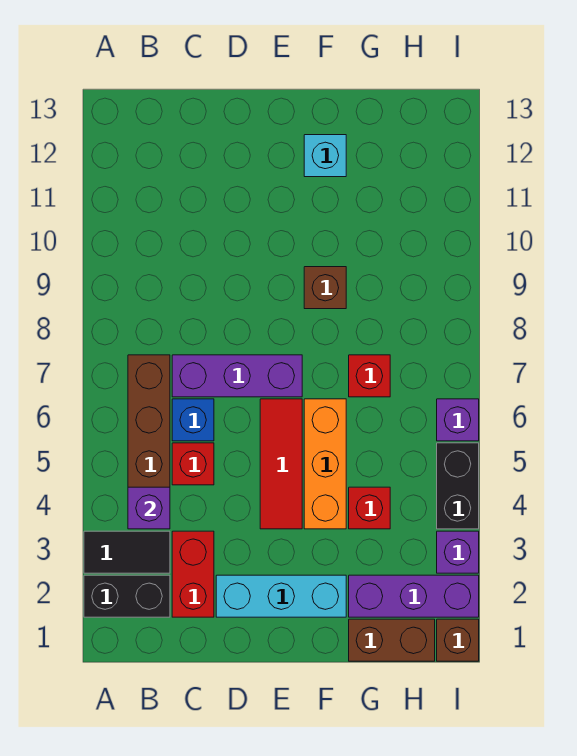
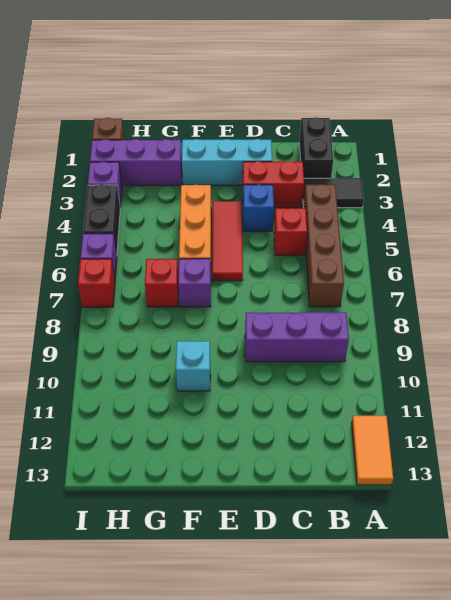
black brick A2:B2 level 1 -> black brick B1:B2 level 1
none -> orange tile A12:A13 level 1
purple brick B4 level 2 -> purple brick F7 level 1
red brick C2:C3 level 1 -> red brick C3:D3 level 1
blue brick C6 level 1 -> blue brick D4 level 1
purple brick C7:E7 level 1 -> purple brick B9:D9 level 1
brown brick F9 level 1 -> none
cyan brick F12 level 1 -> cyan brick F10 level 1
brown brick G1:H1 level 1 -> none
red brick G4 level 1 -> red brick I7 level 1

